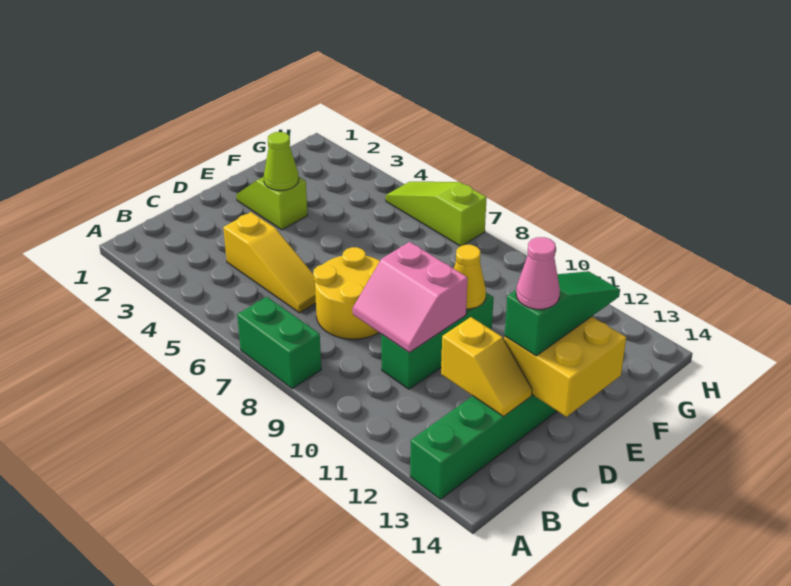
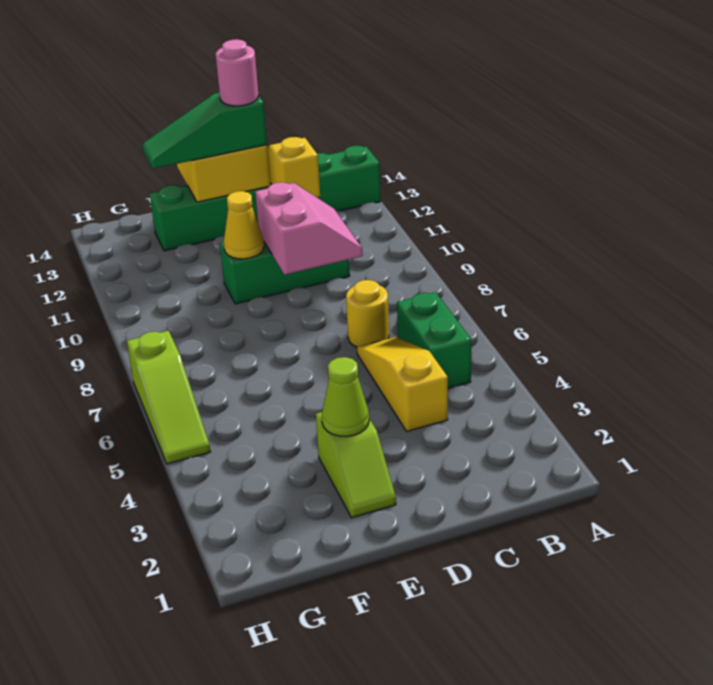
green brick A7:A8 level 1 -> green brick B5:B6 level 1
yellow round brick C7:D8 level 1 -> yellow round brick C7 level 1
pink cone D13 level 4 -> pink round brick D13 level 4

